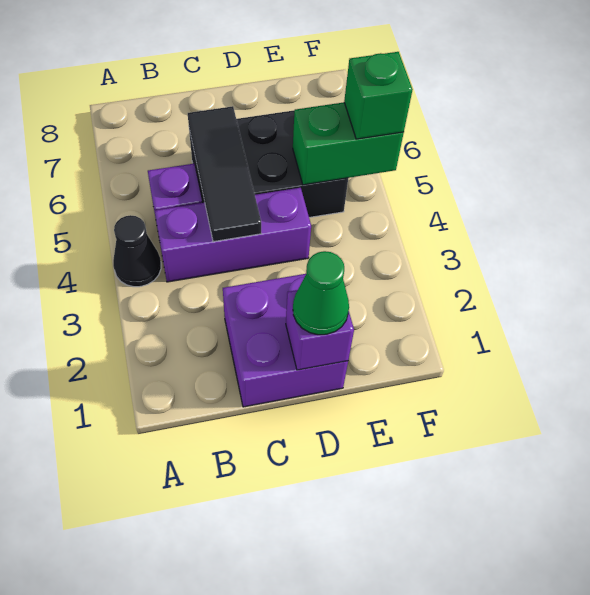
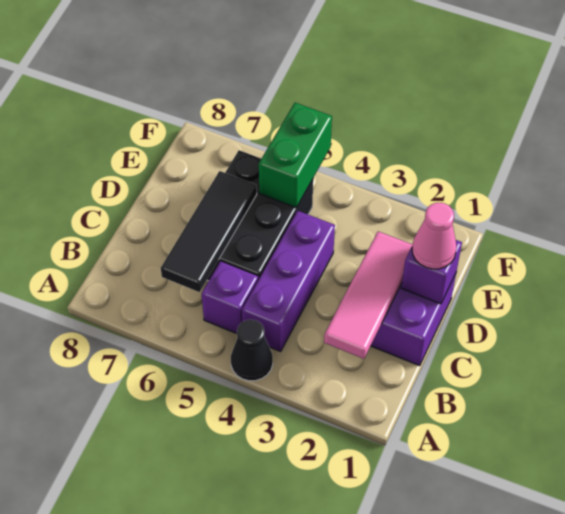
none -> pink tile B2:D2 level 2
black tile C4:C6 level 2 -> black tile B6:D6 level 2
green cone D1 level 3 -> pink cone D1 level 3
green brick F5 level 3 -> none

